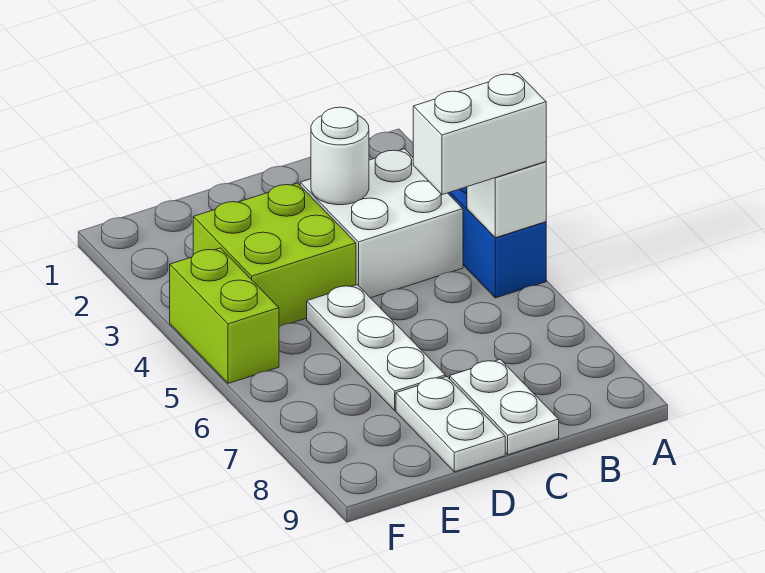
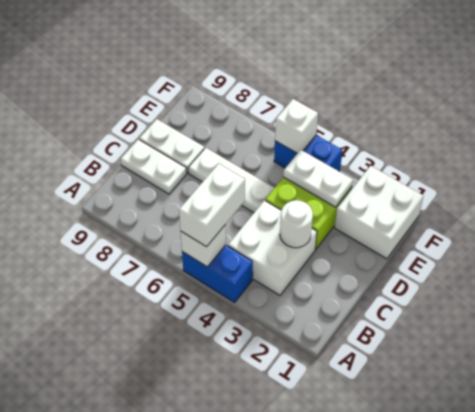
none -> white brick E1:F2 level 1
none -> white plate E3:E4 level 2
lime brick F4:F5 level 1 -> blue brick F4:F5 level 1
none -> white brick F5 level 2

